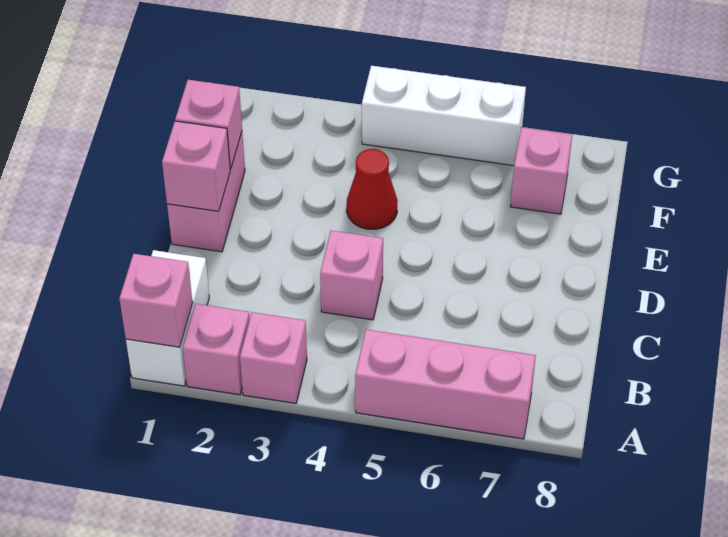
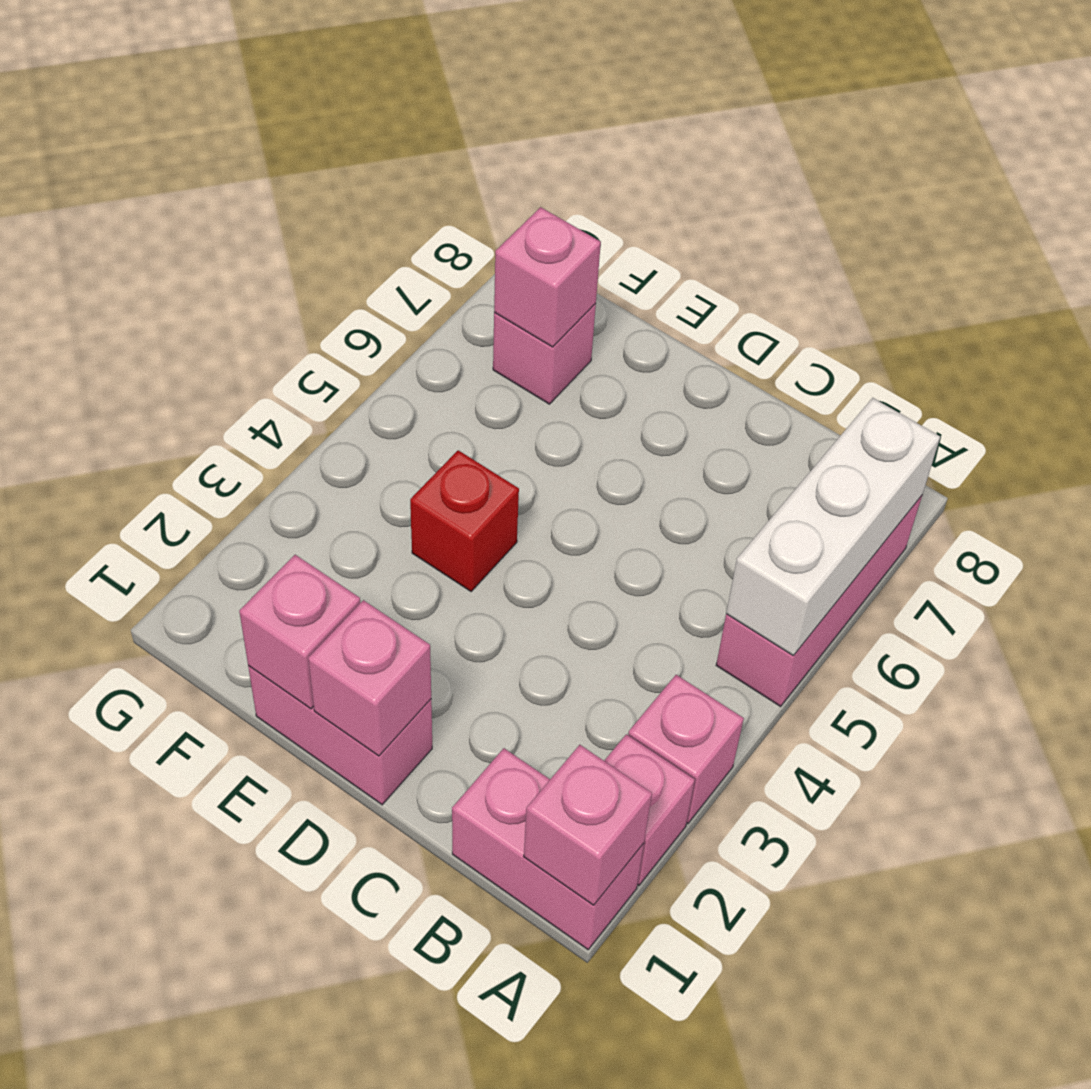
white brick A1:B1 level 1 -> pink brick A1:B1 level 1
pink brick C4 level 1 -> pink brick F7 level 2
red cone E4 level 1 -> red brick E4 level 1
white brick G4:G6 level 1 -> white brick A5:A7 level 2

